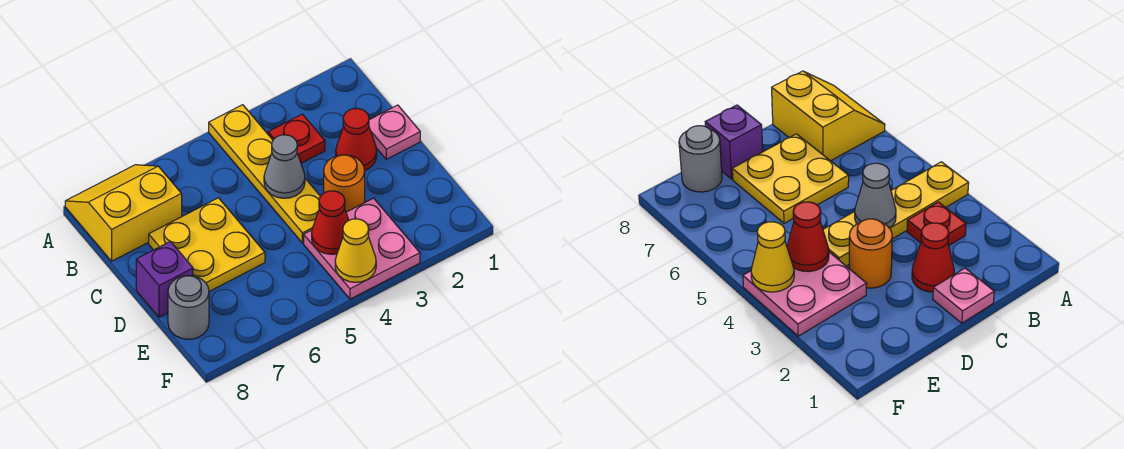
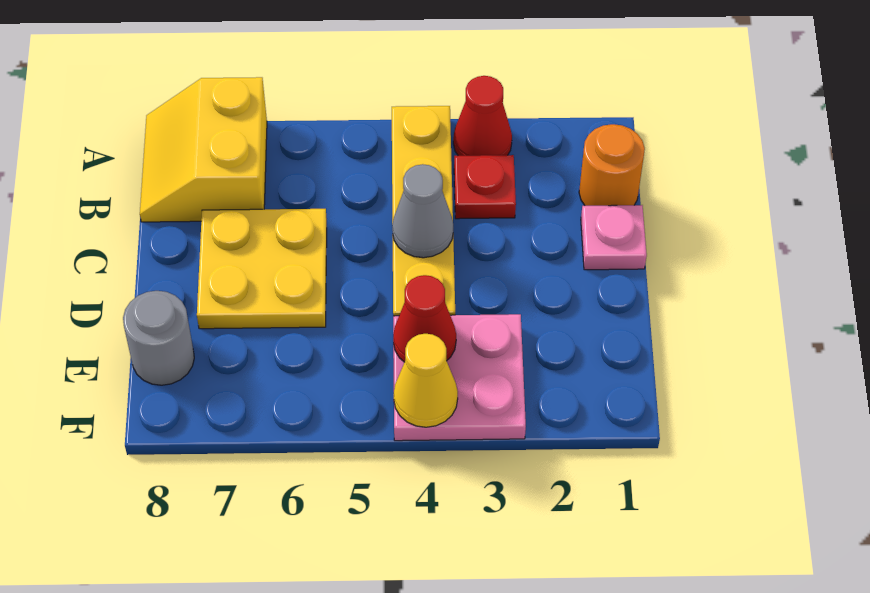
yellow slope A7:B8 level 1 top B -> yellow slope A7:B8 level 1 top 7
red cone C2 level 1 -> red cone A3 level 1
orange round brick D3 level 1 -> orange round brick B1 level 1
purple brick D8 level 1 -> none

